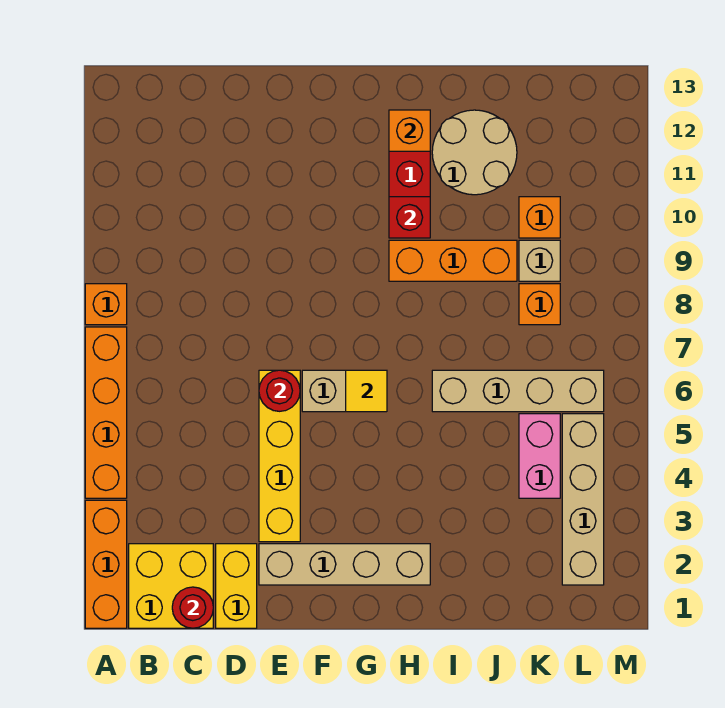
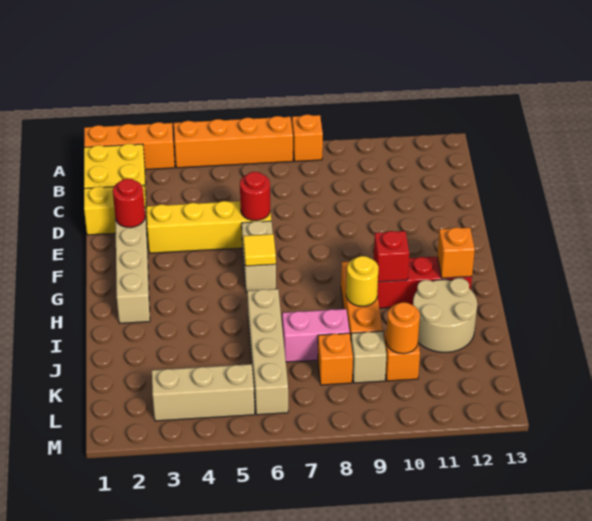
red round brick C1 level 2 -> red round brick E2 level 2
none -> yellow round brick I9 level 2
pink brick K4:K5 level 1 -> pink brick J7:J8 level 1
none -> orange round brick K10 level 2
tan brick L2:L5 level 1 -> tan brick L3:L5 level 1

